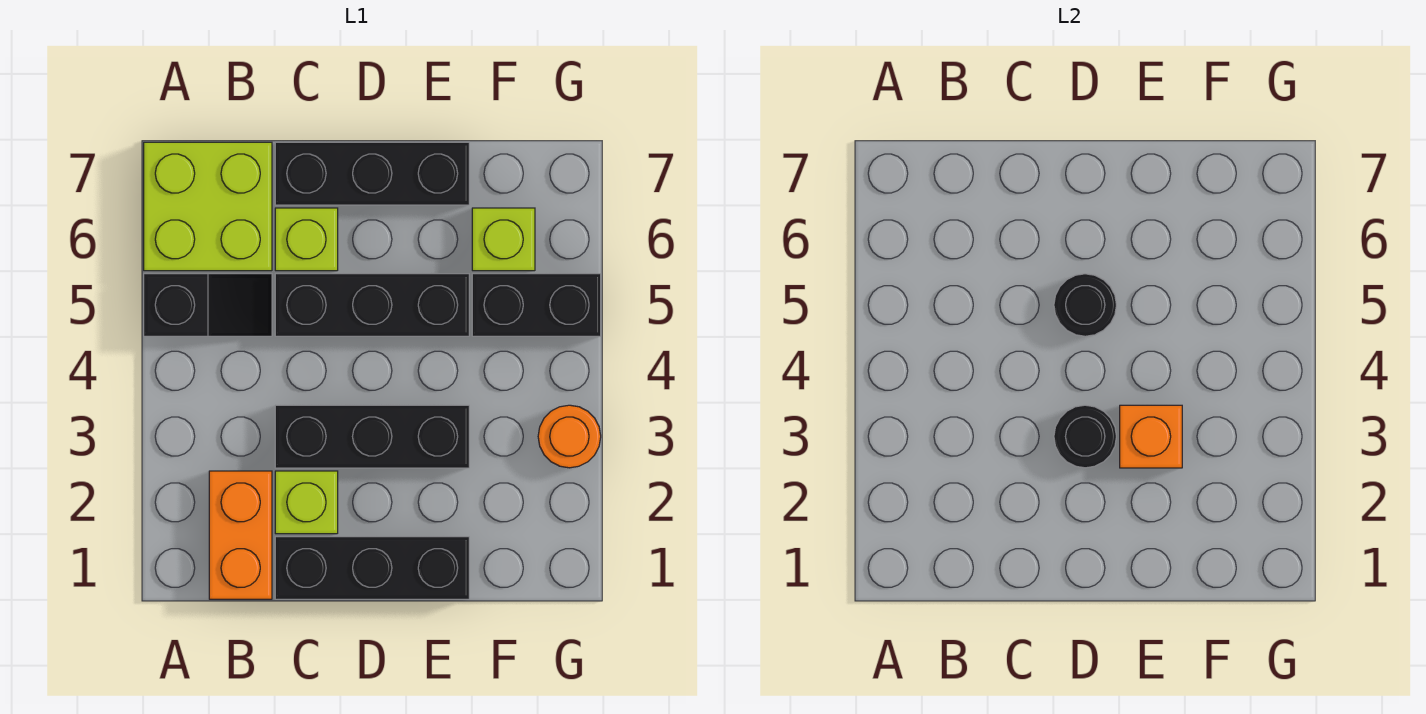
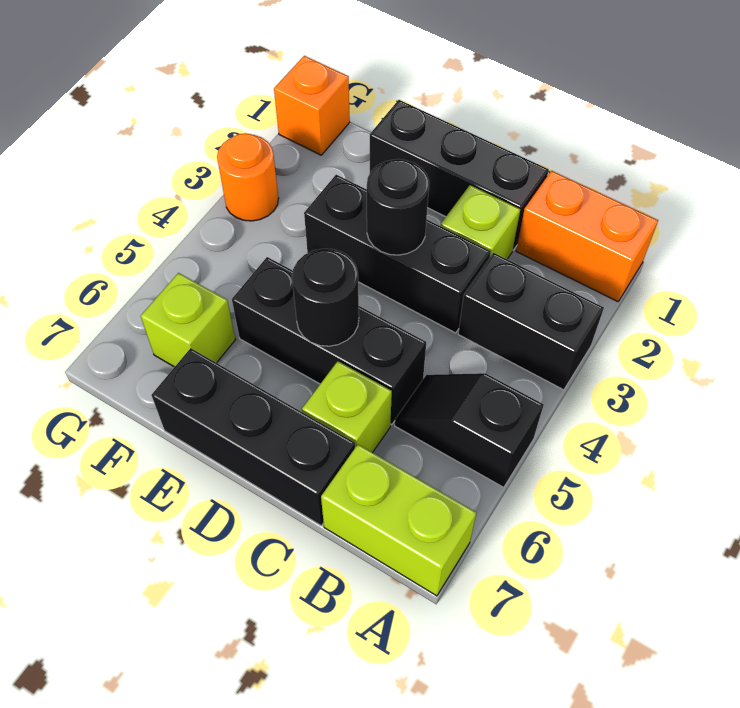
lime brick A6:B7 level 1 -> lime brick A7:B7 level 1
orange brick B1:B2 level 1 -> orange brick A1:B1 level 1
orange brick E3 level 2 -> orange brick G1 level 1
black brick F5:G5 level 1 -> black brick A3:B3 level 1

